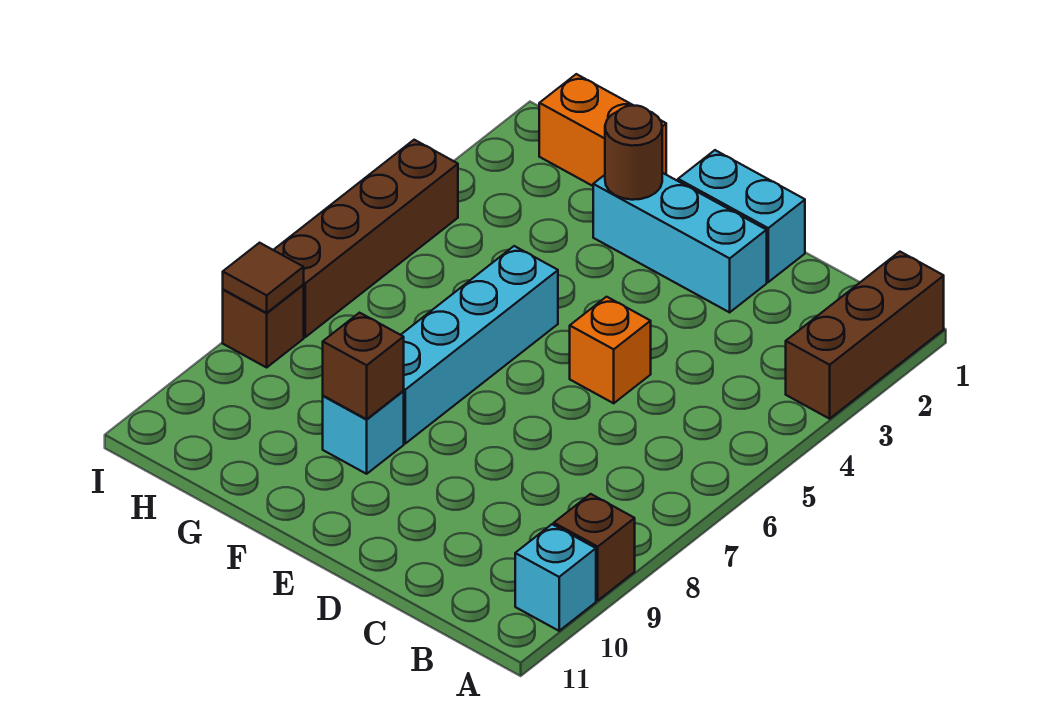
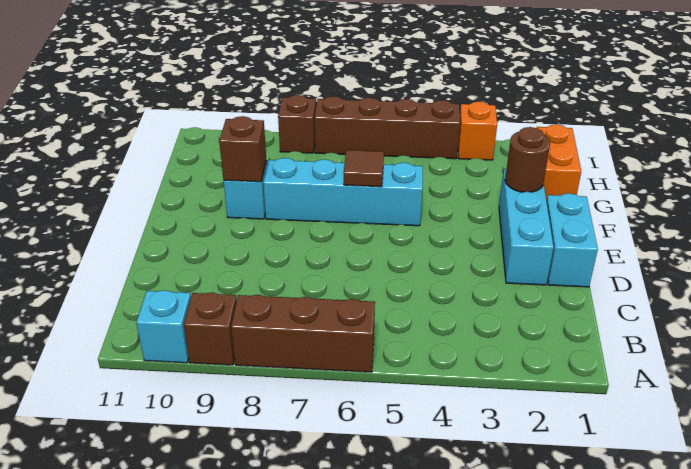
brown brick A1:A3 level 1 -> brown brick A6:A8 level 1
orange brick D5 level 1 -> orange brick I3 level 1
brown tile I8 level 2 -> brown tile F6 level 2

